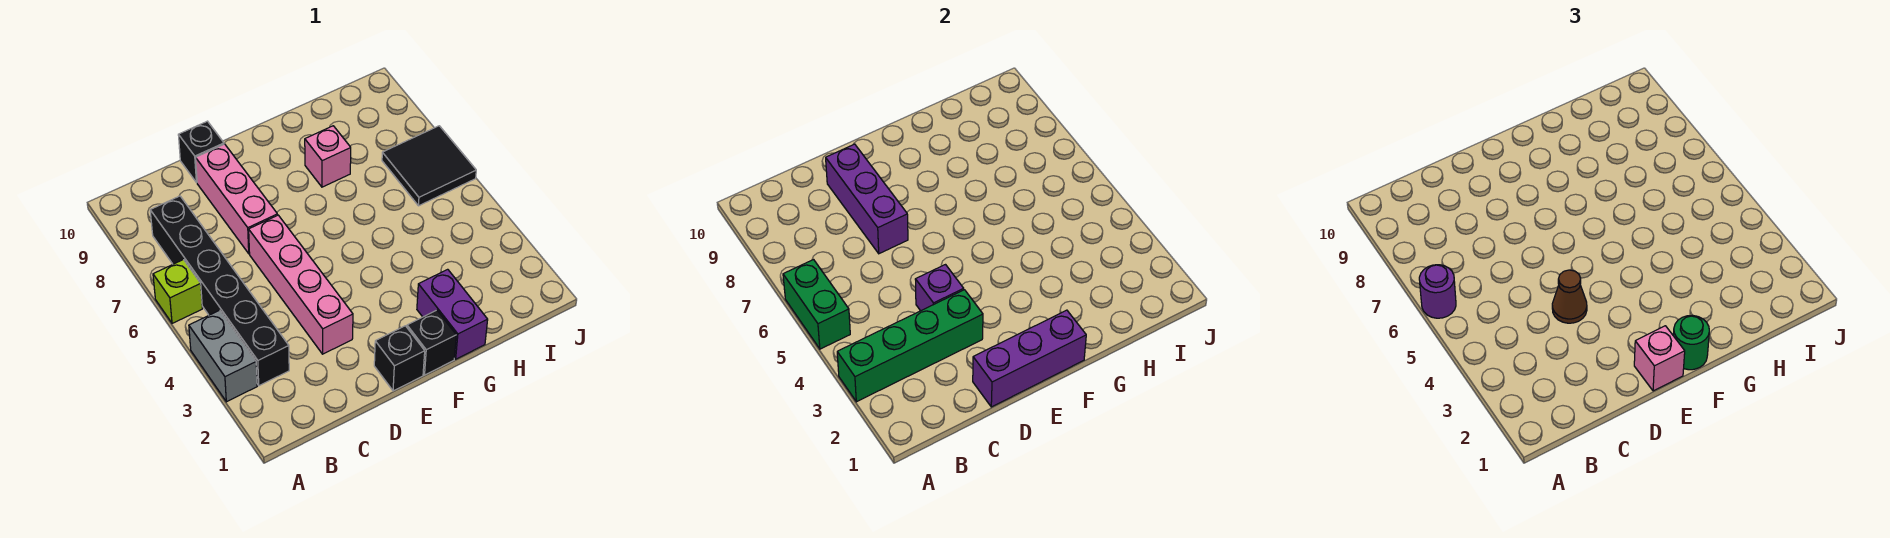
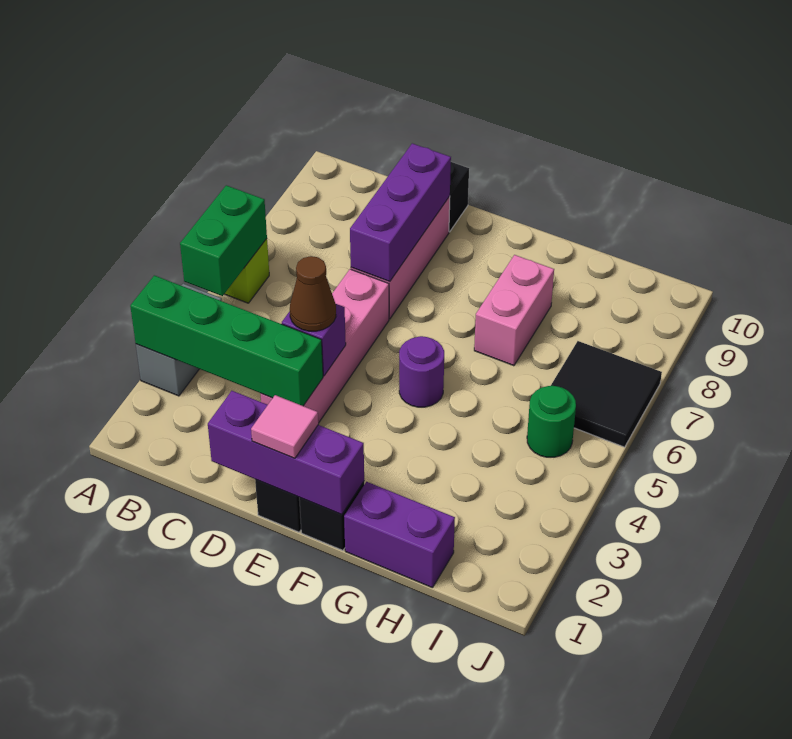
purple round brick A6 level 3 -> purple round brick F5 level 1
black brick B3:B8 level 1 -> none
pink brick E1 level 3 -> pink tile E1 level 3
green round brick F1 level 3 -> green round brick I5 level 1
purple brick G1:G2 level 1 -> purple brick G1:H1 level 1
pink brick G8 level 1 -> pink brick G7:G8 level 1

